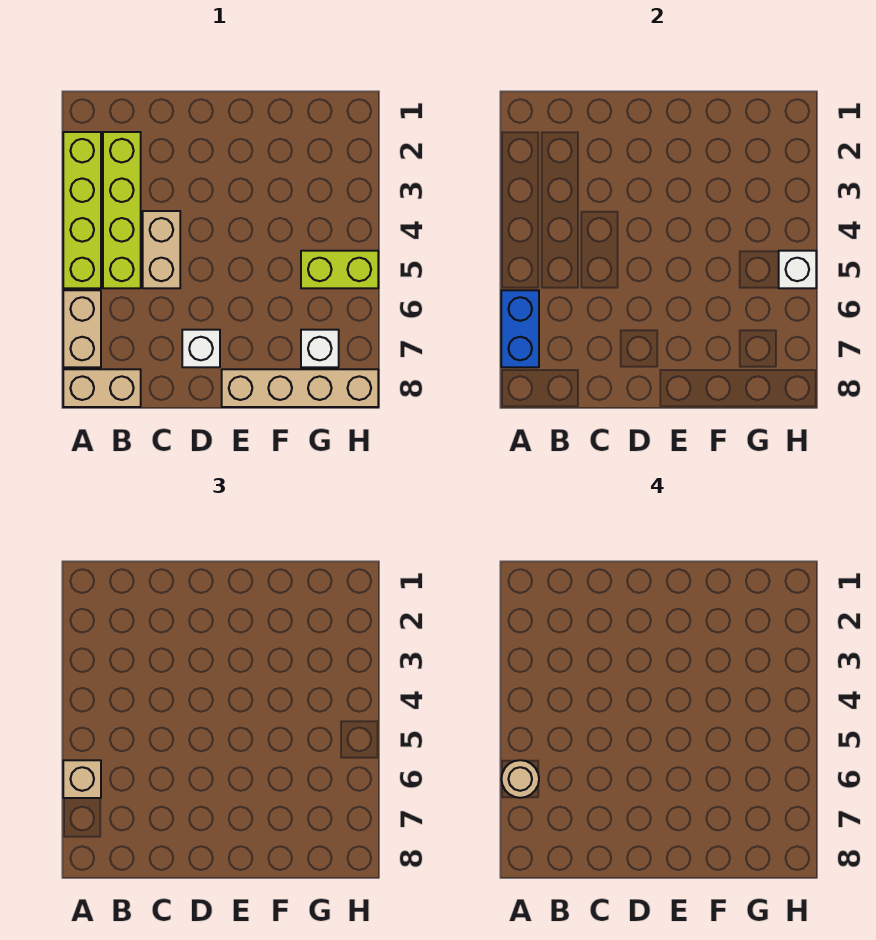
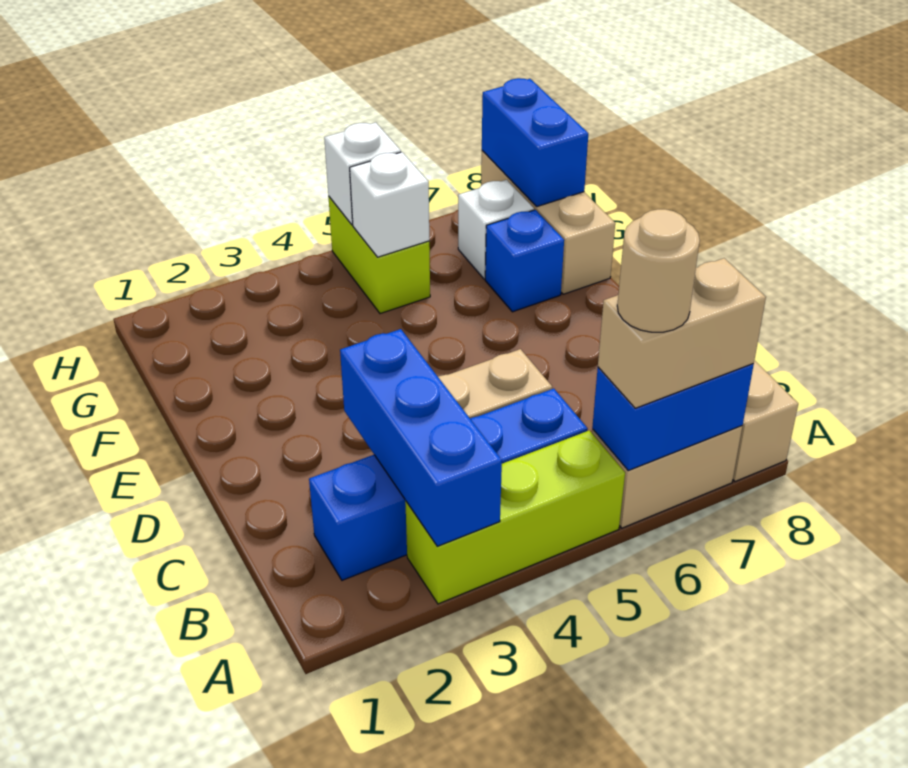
lime brick A2:A5 level 1 -> lime brick A3:A5 level 1
none -> blue brick A3:C3 level 2
tan brick A6 level 3 -> tan brick A6:A7 level 3
lime brick B2:B5 level 1 -> blue brick B2:B5 level 1
white brick D7 level 1 -> white brick G5 level 2
tan brick E8:H8 level 1 -> tan brick F8:H8 level 1
none -> blue brick F7 level 1
none -> blue brick G8:H8 level 2

